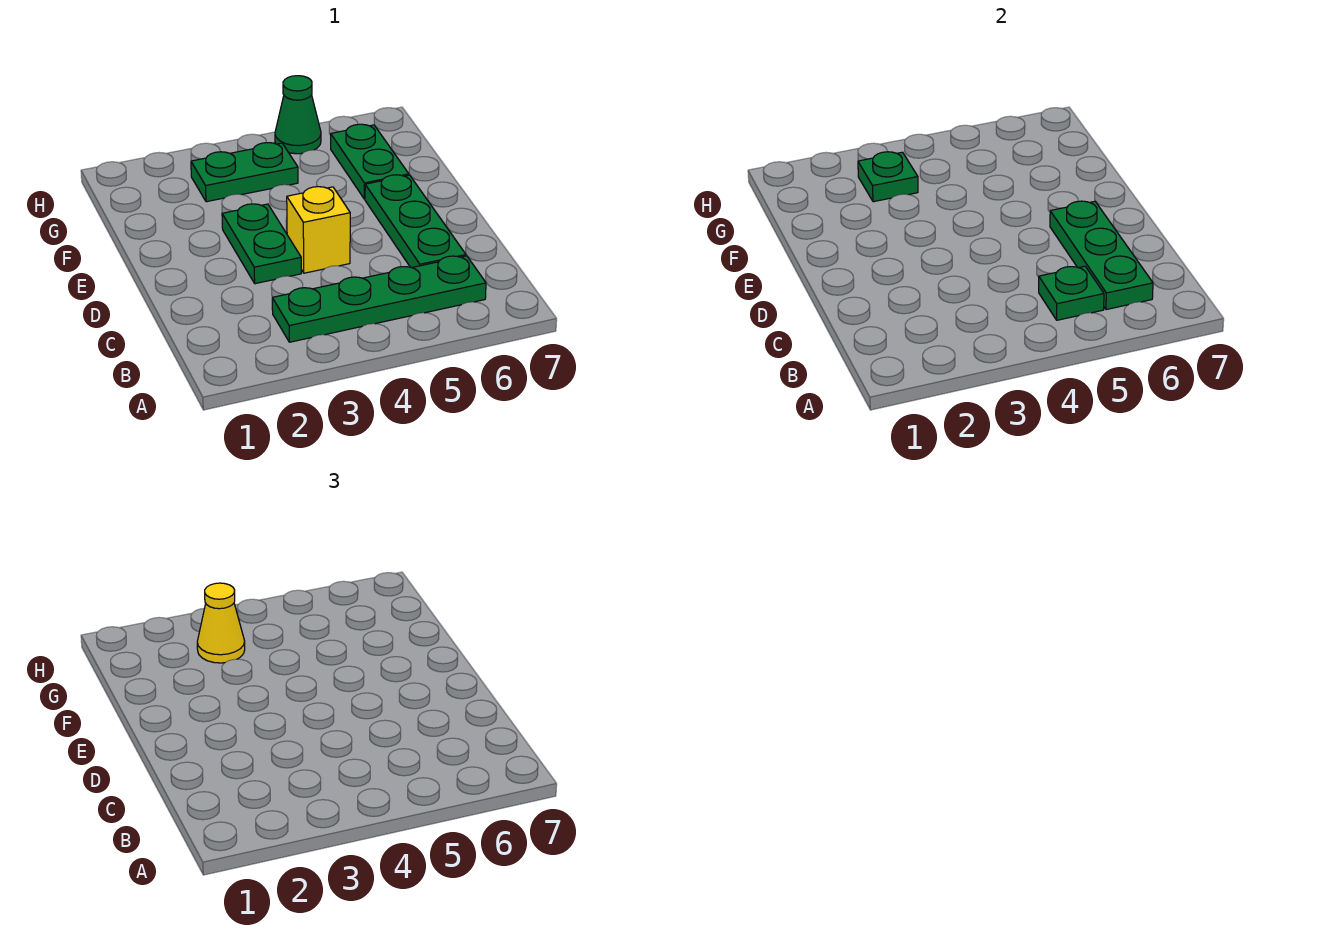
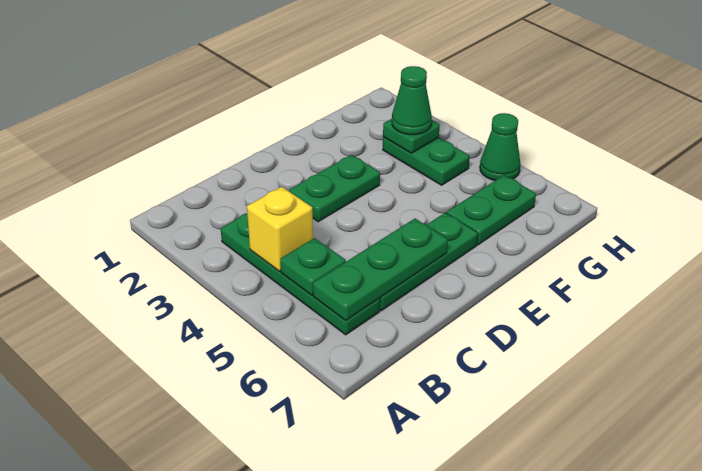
yellow brick D4 level 1 -> yellow brick B4 level 2
yellow cone G3 level 3 -> green cone G3 level 3

